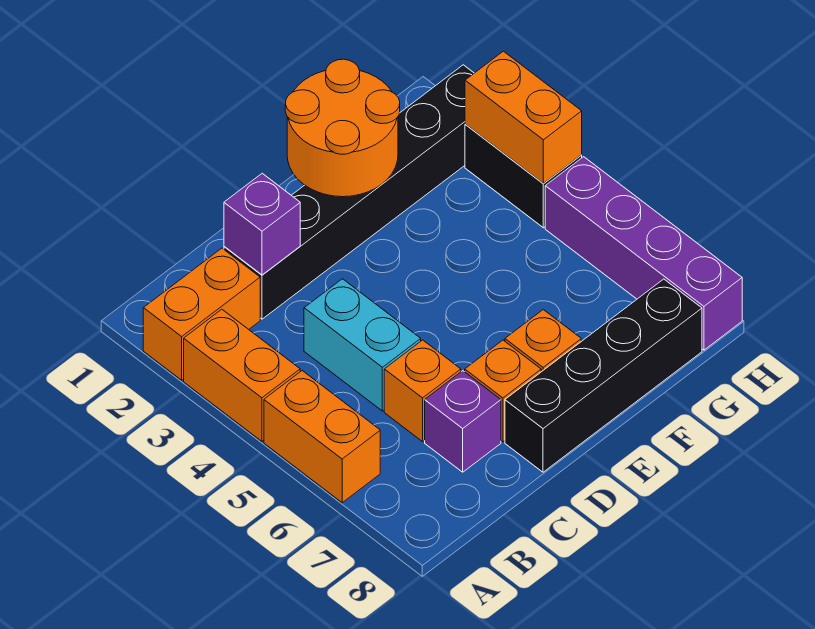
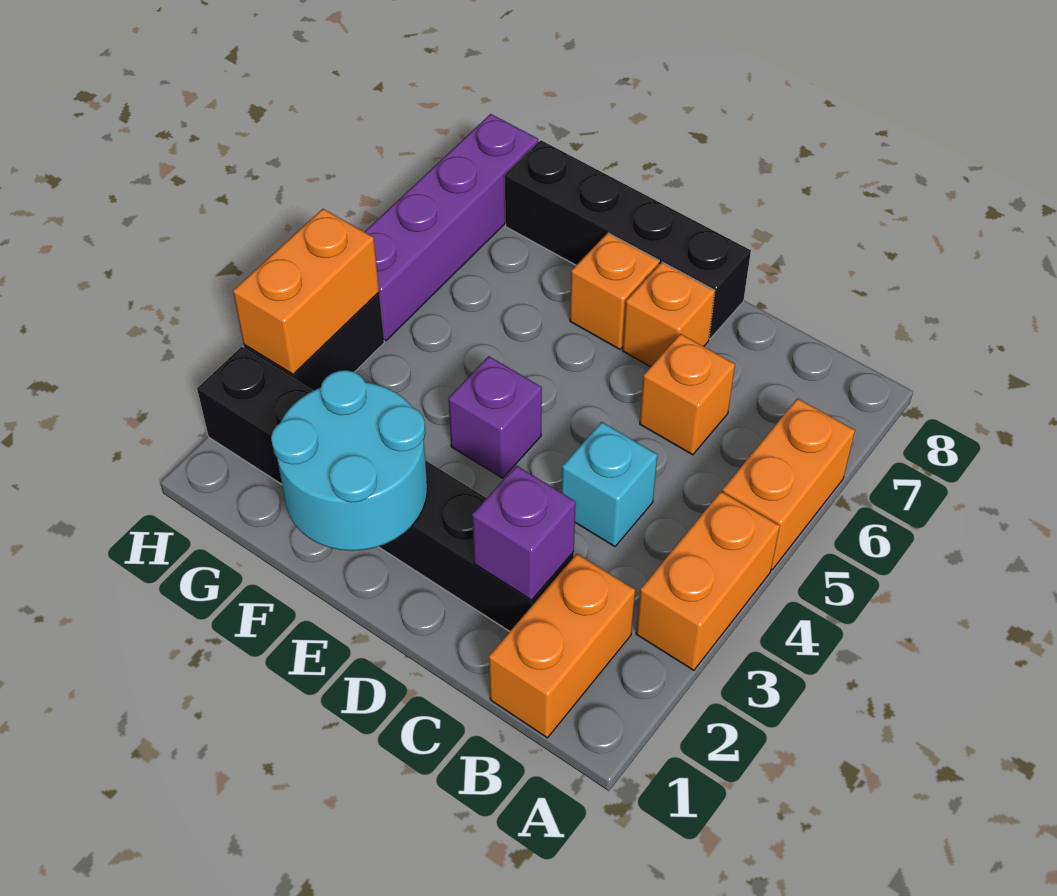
orange brick A2:B2 level 1 -> orange brick B1:B2 level 1
cyan brick C4:C5 level 1 -> cyan brick C4 level 1
purple brick C7 level 1 -> purple brick E4 level 1
orange round brick E1:F2 level 2 -> cyan round brick E1:F2 level 2

